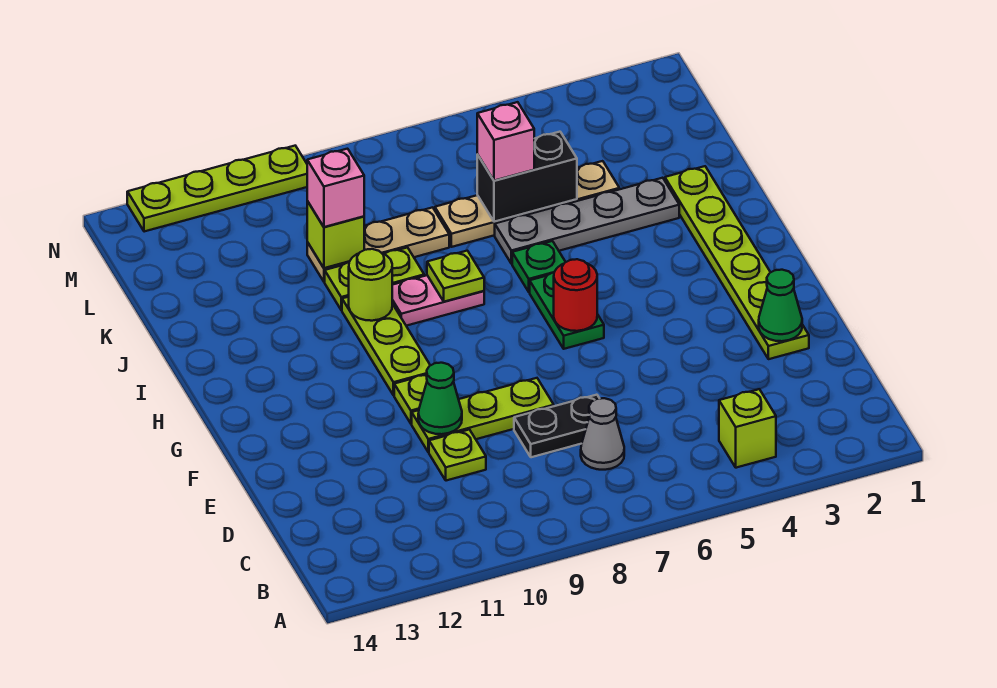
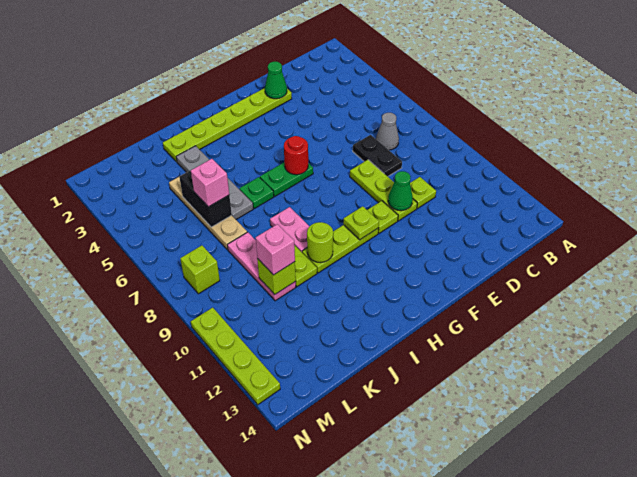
lime brick B4 level 1 -> lime brick M8 level 1
lime plate I8 level 2 -> lime plate G10 level 2
tan plate K8:K10 level 1 -> pink plate K8:K10 level 1

